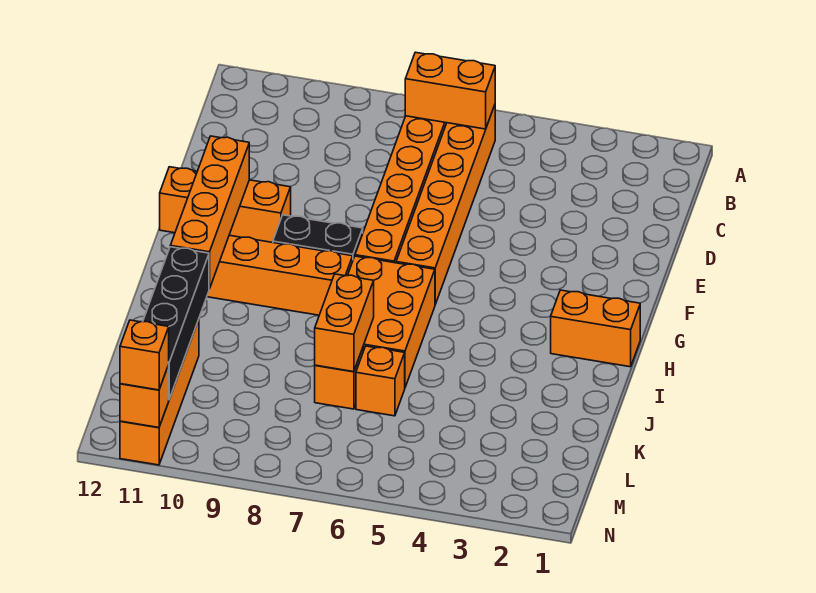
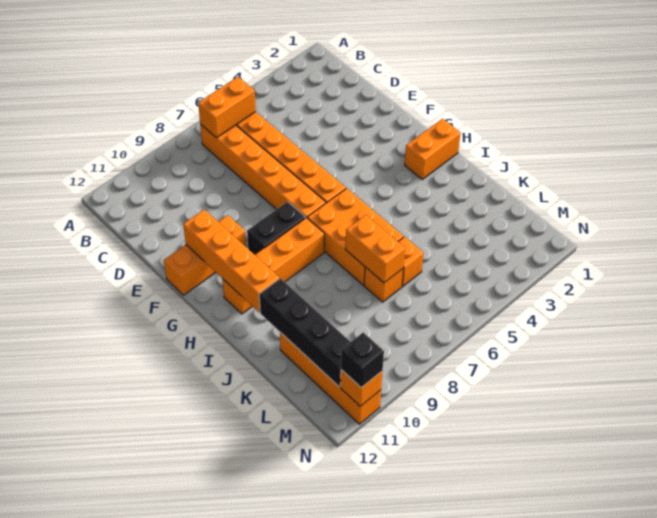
orange brick N11 level 3 -> black brick N11 level 3

